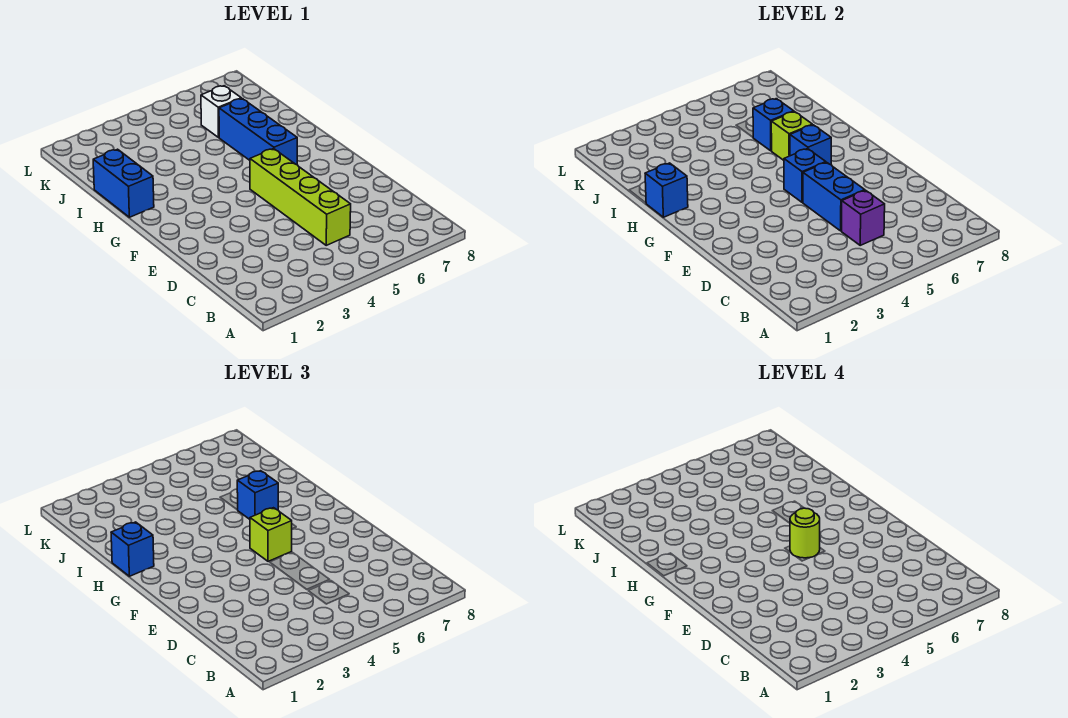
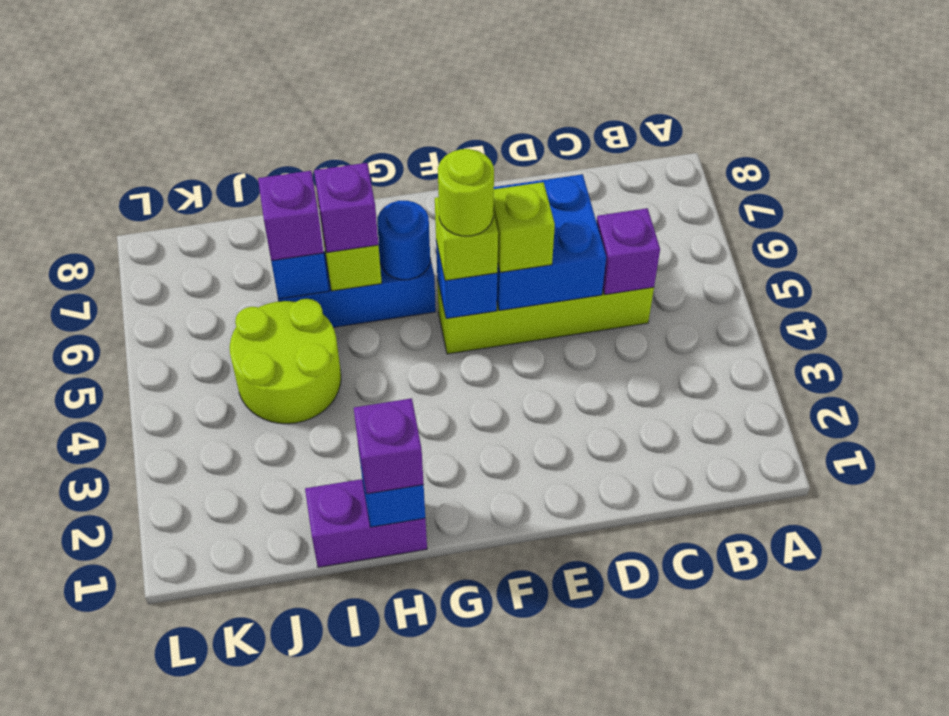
blue brick D5:E5 level 2 -> blue brick D5:E6 level 2
none -> lime brick E5 level 3
blue brick G6 level 2 -> blue round brick G6 level 2
blue brick H1:I1 level 1 -> purple brick H1:I1 level 1
blue brick H1 level 3 -> purple brick H1 level 3
blue brick H6 level 3 -> purple brick H6 level 3
none -> lime round brick I4:J5 level 1
none -> purple brick I6 level 3
white brick J6 level 1 -> none

